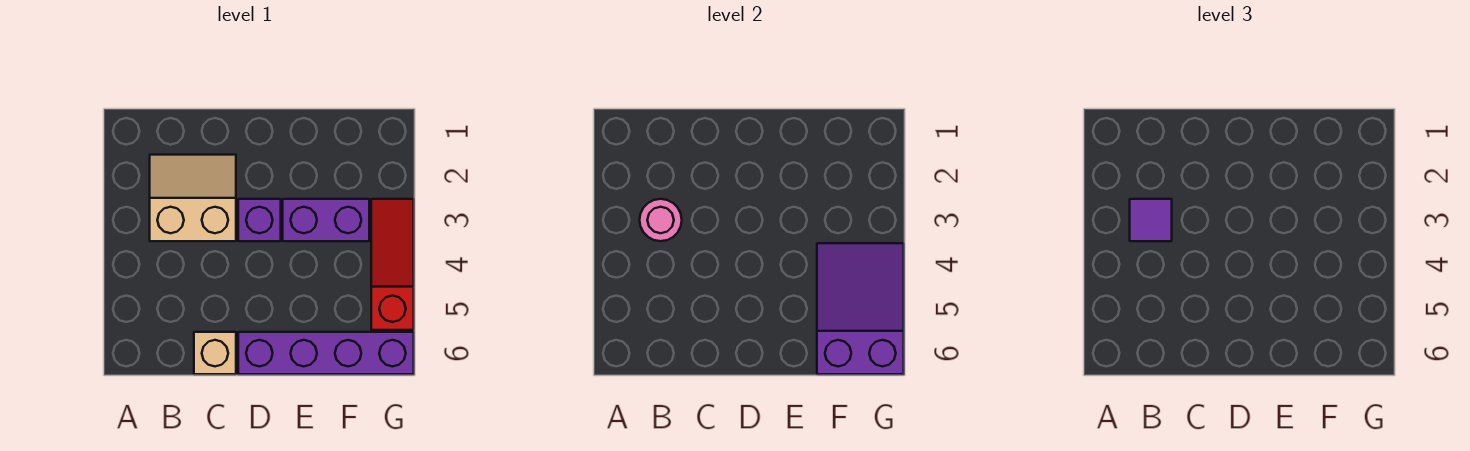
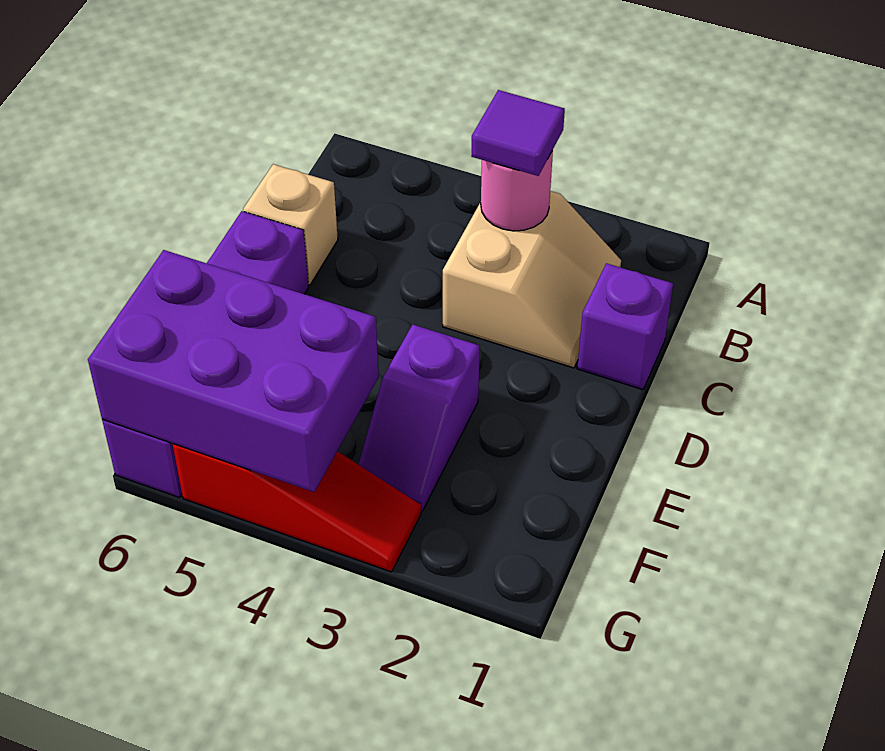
purple brick D3 level 1 -> purple brick C1 level 1
purple brick E3:F3 level 1 -> purple slope E3:F3 level 1 top E
purple slope F4:G6 level 2 top 6 -> purple brick F4:G6 level 2

